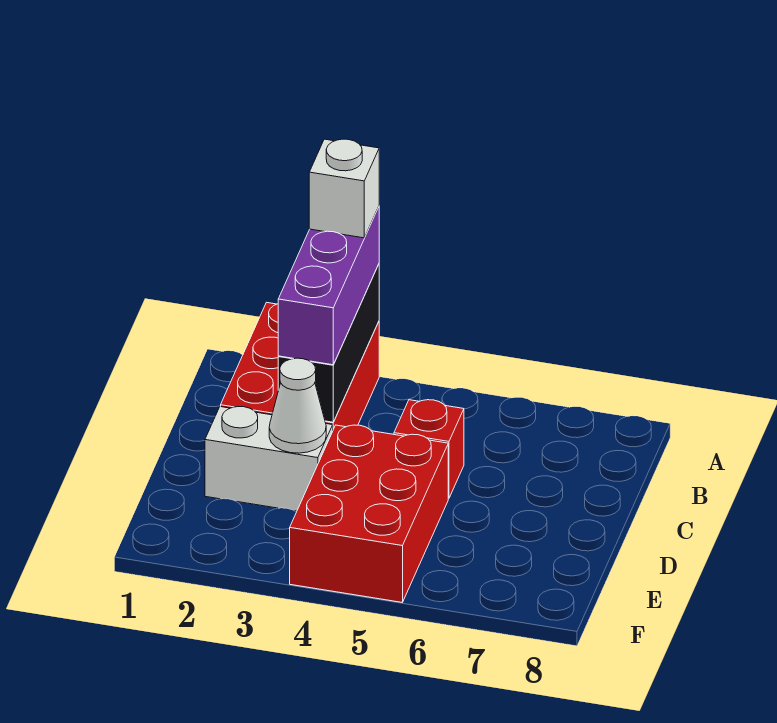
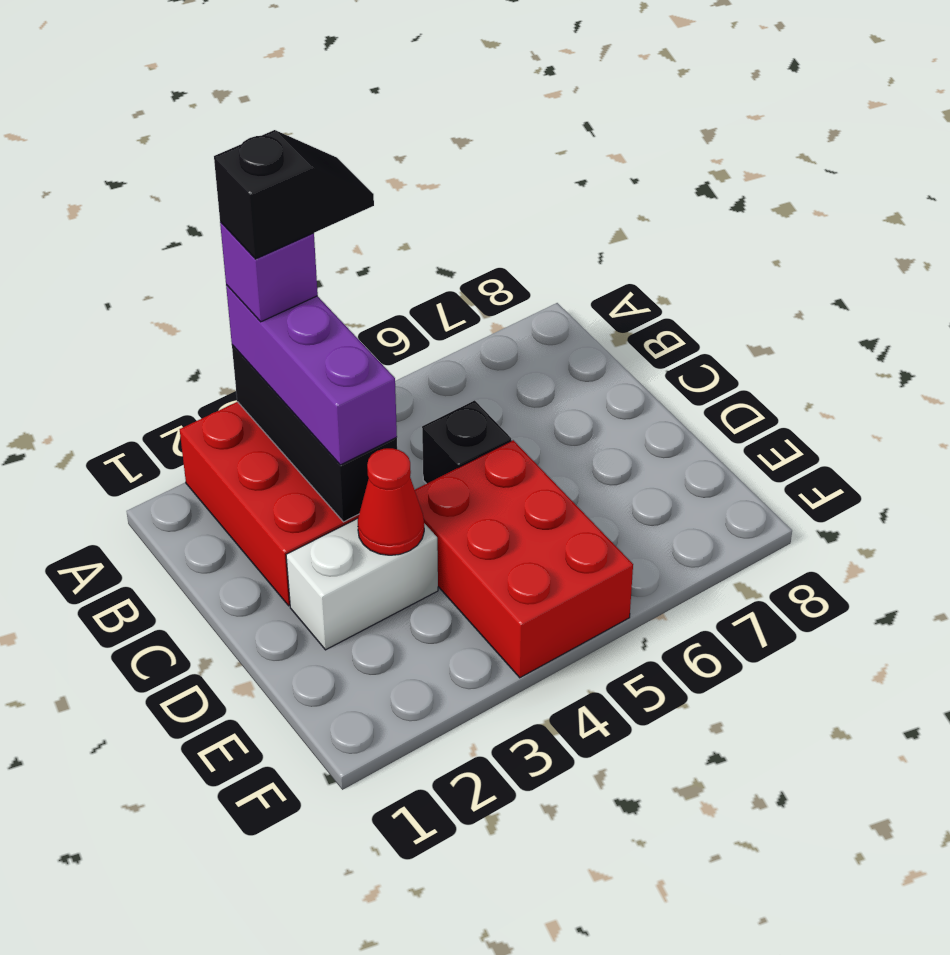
white brick A3 level 4 -> purple brick A3 level 4
none -> black slope A3:A4 level 5 top 3
red brick C5 level 1 -> black brick C5 level 1
white cone D3 level 2 -> red cone D3 level 2

